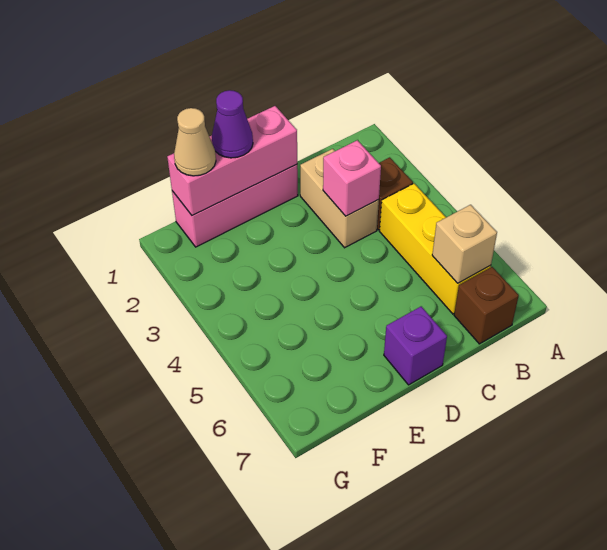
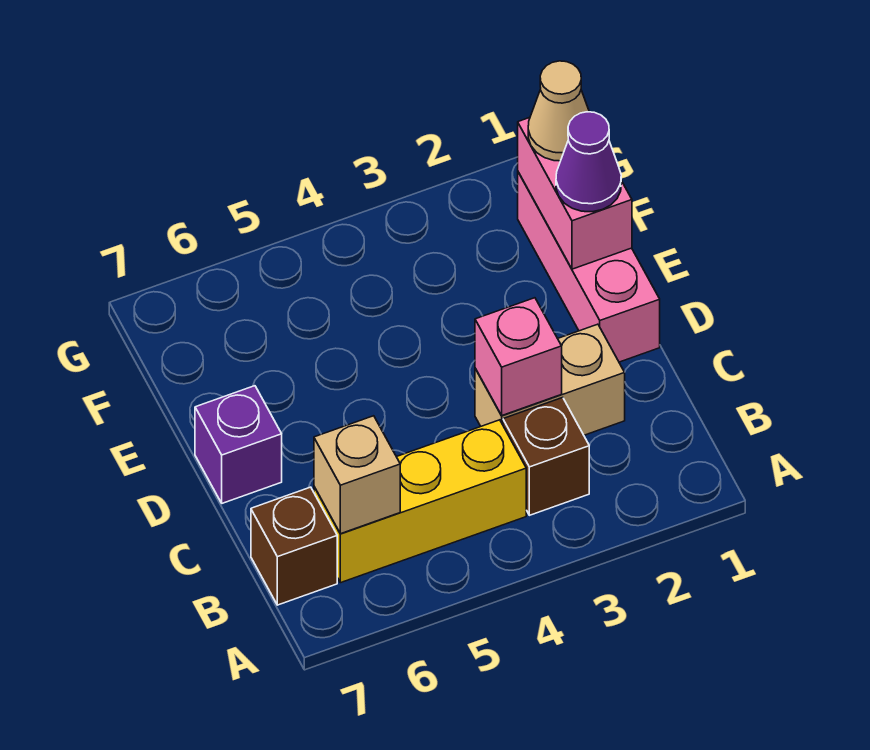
pink brick D1:F1 level 2 -> pink brick E1:F1 level 2

